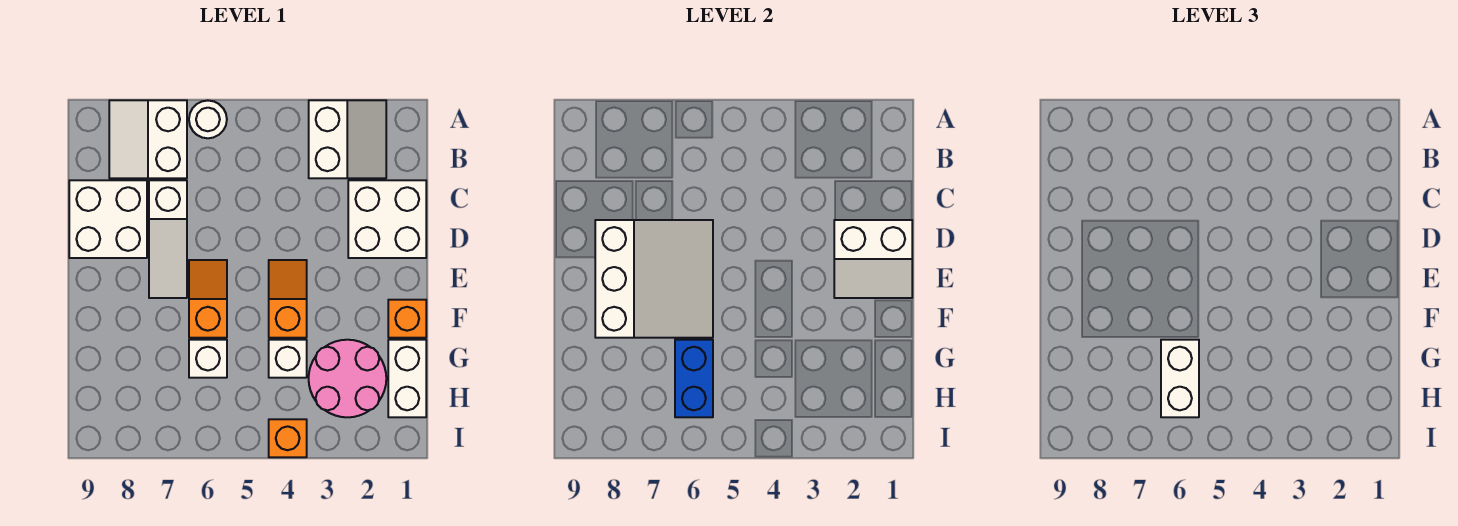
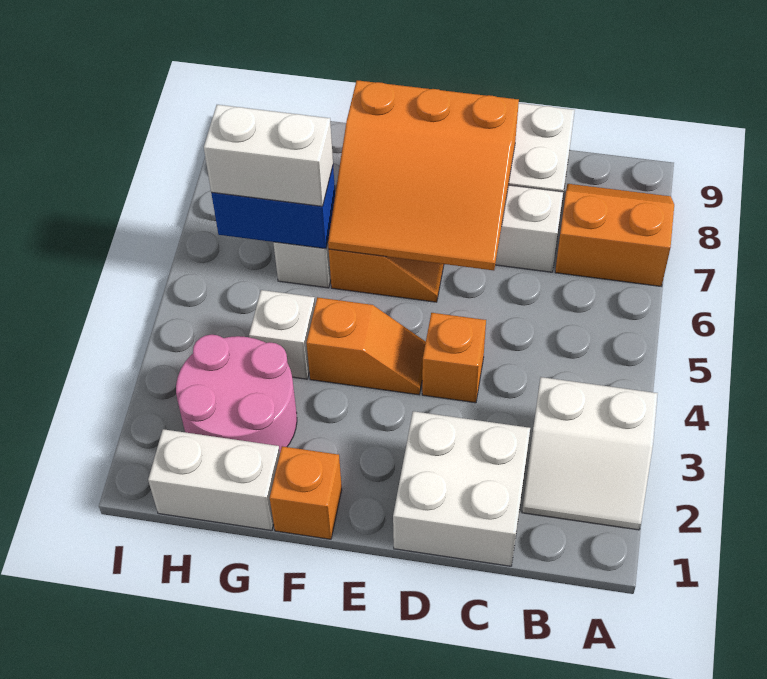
white round brick A6 level 1 -> none
white slope A7:B8 level 1 top 7 -> orange slope A7:B8 level 1 top 7
white slope D1:E2 level 2 top D -> none
white slope D6:F8 level 2 top 8 -> orange slope D6:F8 level 2 top 8
orange brick I4 level 1 -> orange brick D4 level 1

